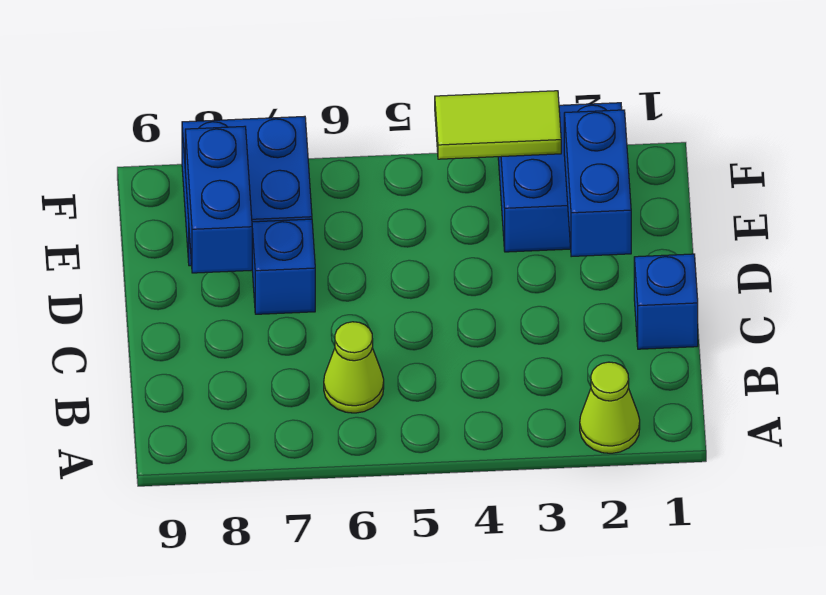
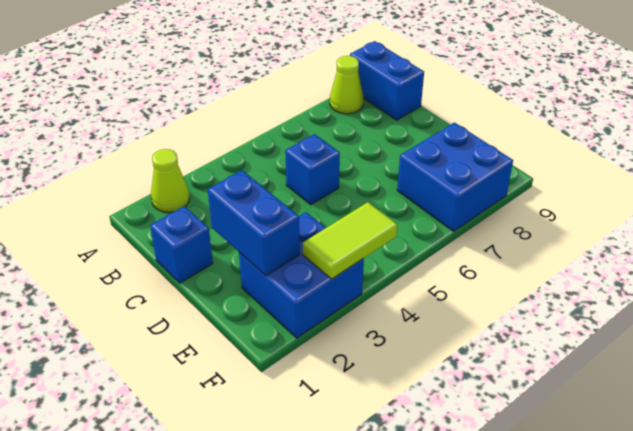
lime cone B6 level 1 -> lime cone A8 level 1
blue brick D7 level 1 -> blue brick C5 level 1
blue brick D8:E8 level 2 -> blue brick A9:B9 level 1

